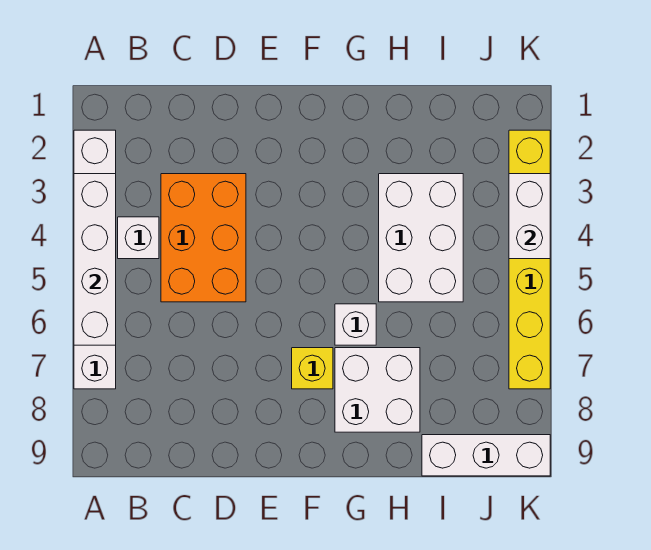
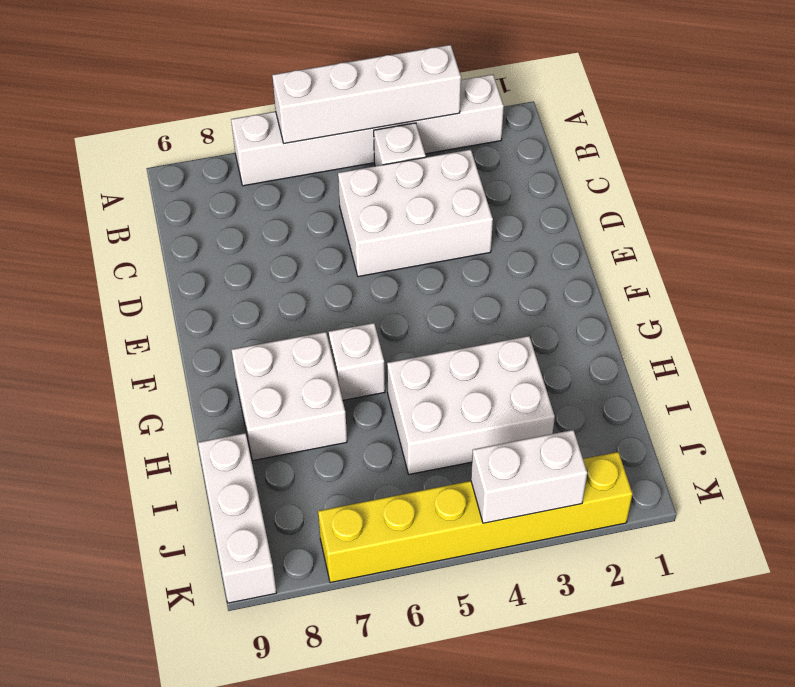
orange brick C3:D5 level 1 -> white brick C3:D5 level 1
yellow brick F7 level 1 -> none

